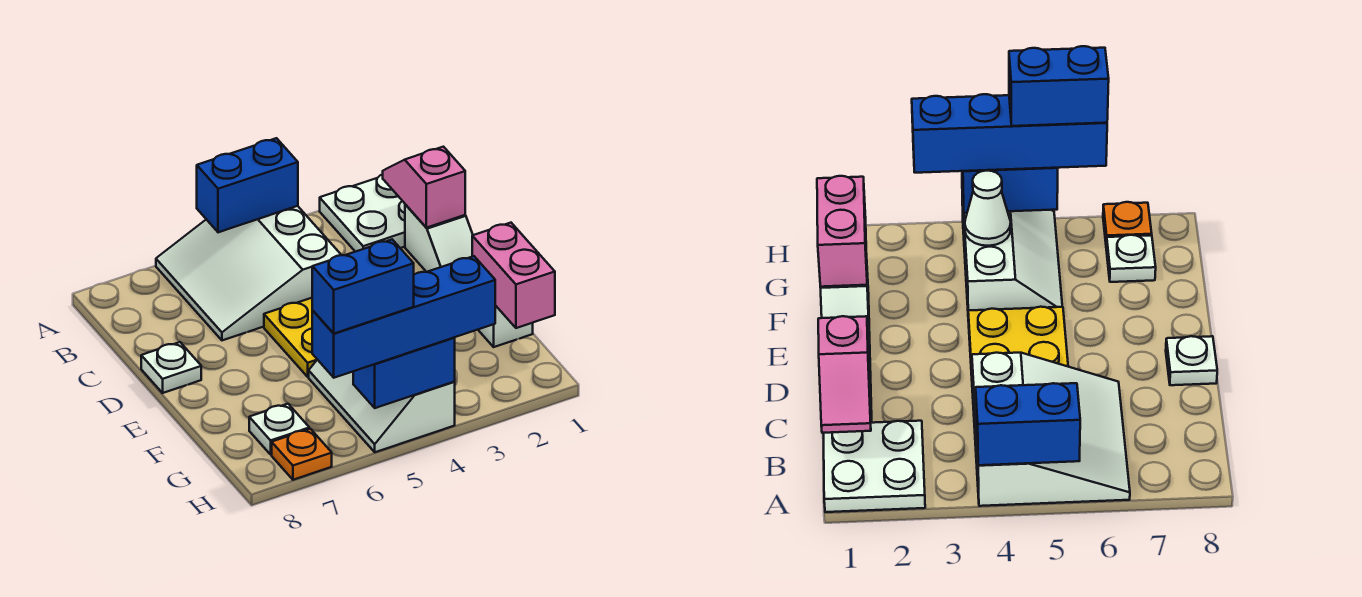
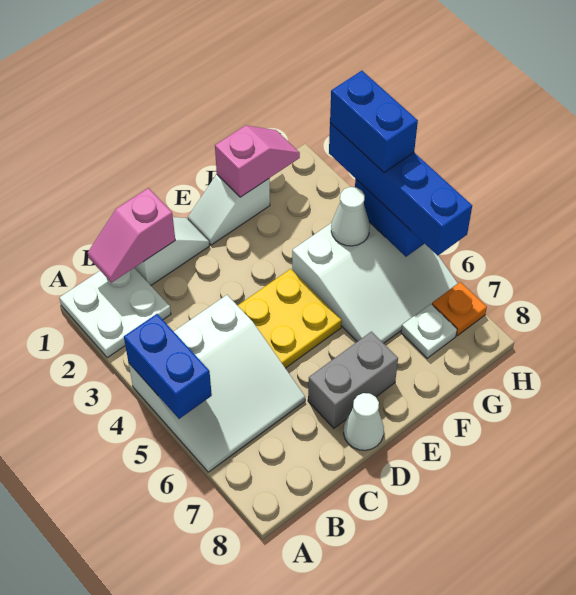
none -> grey brick D7:E7 level 1
white plate D8 level 1 -> white cone D8 level 1
pink brick F1:G1 level 2 -> pink slope F1:G1 level 2 top F
white slope F4:H5 level 1 top 4 -> white slope F4:H6 level 1 top 4
blue brick H5:H6 level 4 -> blue brick H3:H4 level 4

